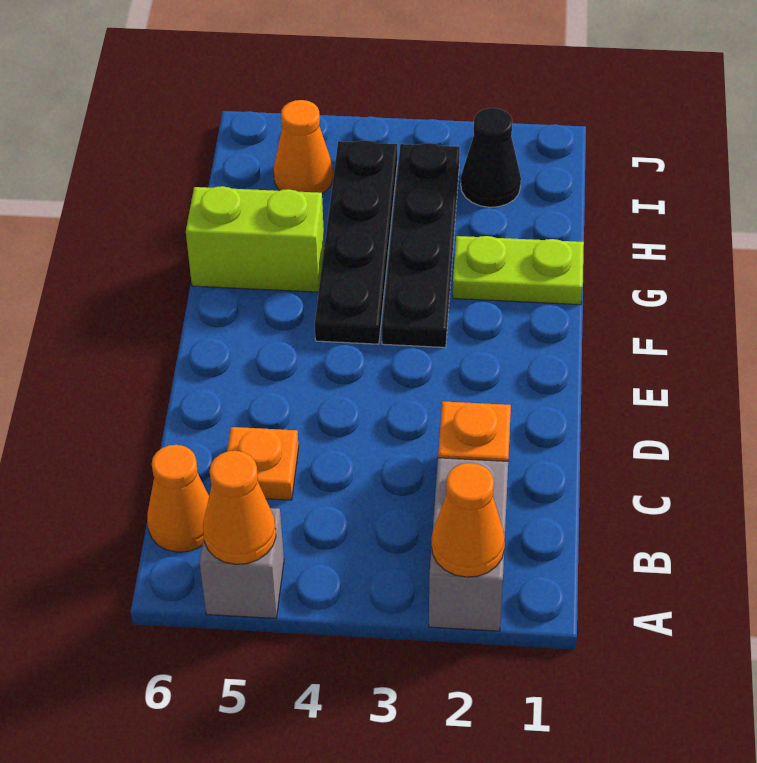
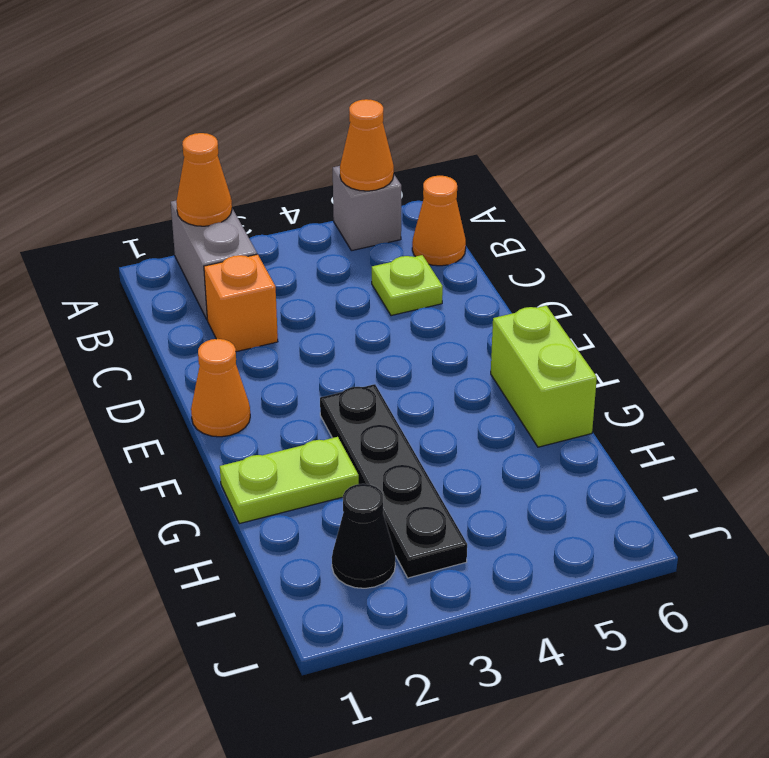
orange plate C5 level 1 -> lime plate C5 level 1
black plate F4:I4 level 1 -> none
lime brick G5:G6 level 1 -> lime brick F6:G6 level 1
orange cone I5 level 1 -> orange cone E1 level 1

